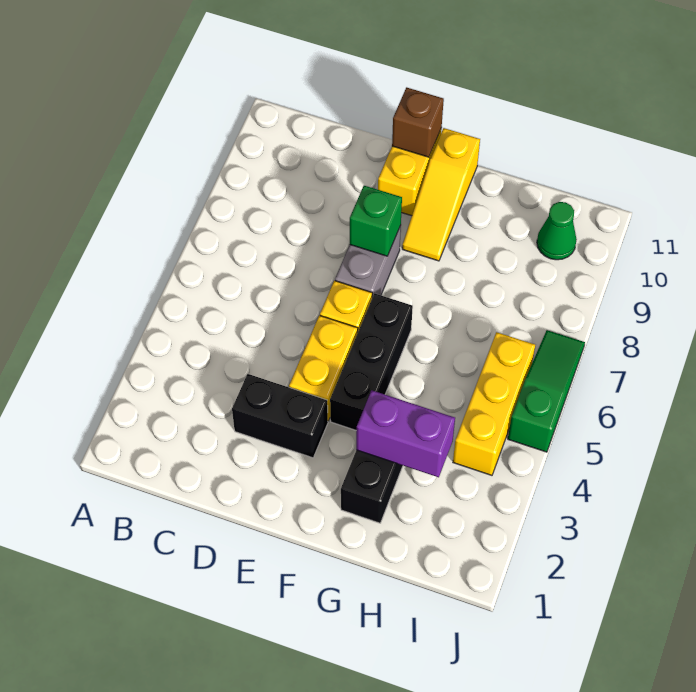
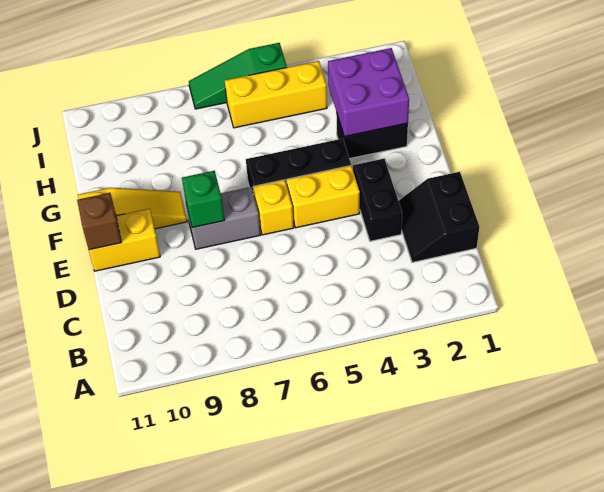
none -> black slope C1:D2 level 1 top 1
purple brick G3:H3 level 2 -> purple brick G2:H3 level 2
green cone I10 level 1 -> none

